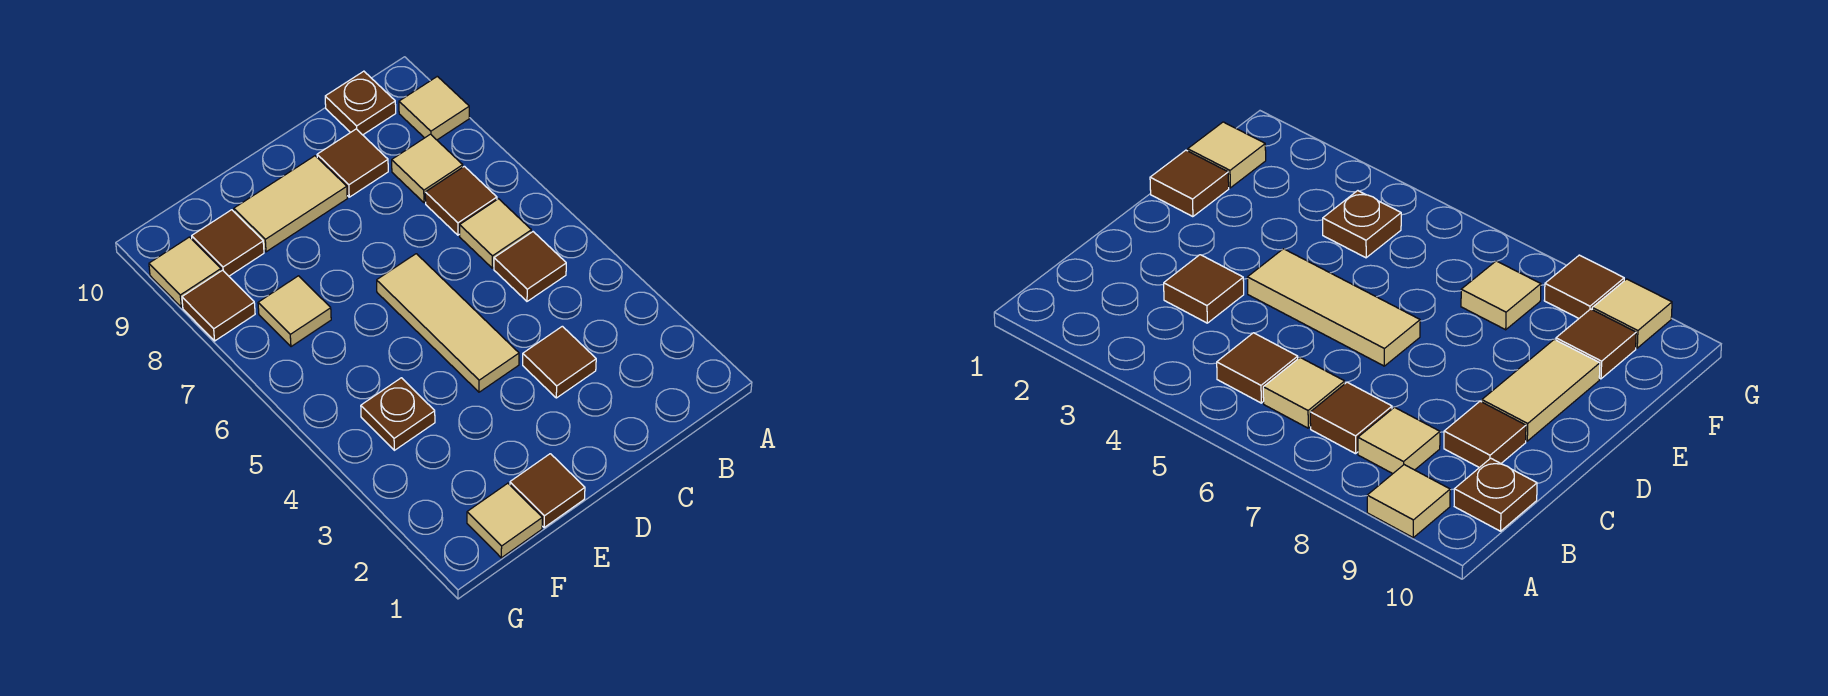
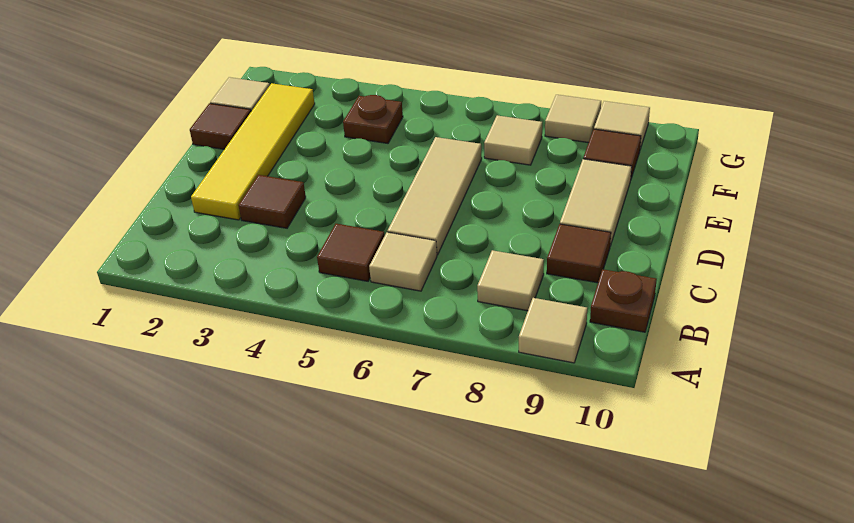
brown tile B7 level 1 -> none
none -> yellow tile C2:F2 level 1
tan tile D4:D6 level 1 -> tan tile C6:E6 level 1
brown tile G8 level 1 -> tan tile G8 level 1

